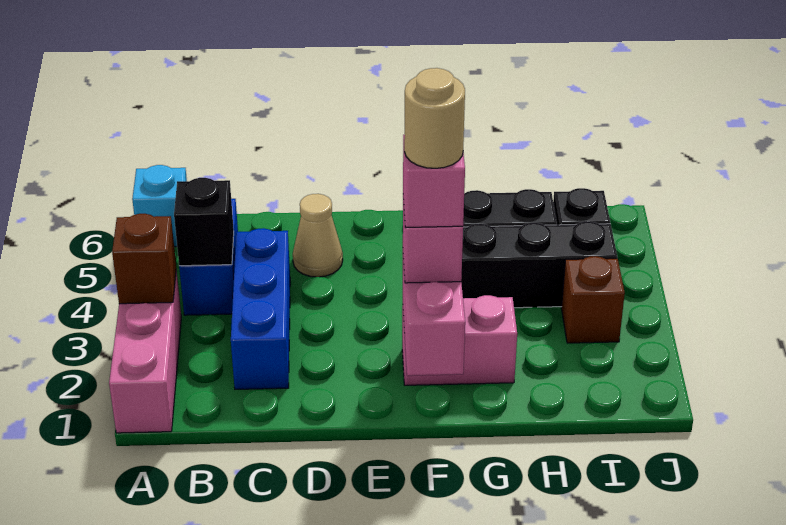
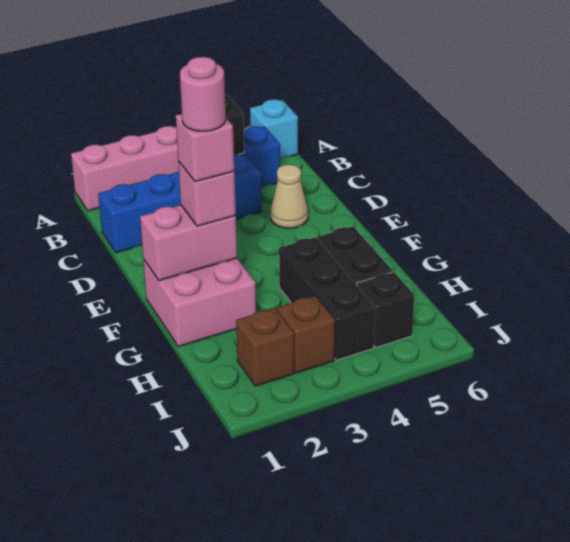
brown brick A3 level 2 -> brown brick I2 level 1
blue brick C2:C4 level 1 -> blue brick C1:C4 level 1
pink brick F2:G2 level 1 -> pink brick F1:G2 level 1
tan round brick F2 level 5 -> pink round brick F2 level 5

